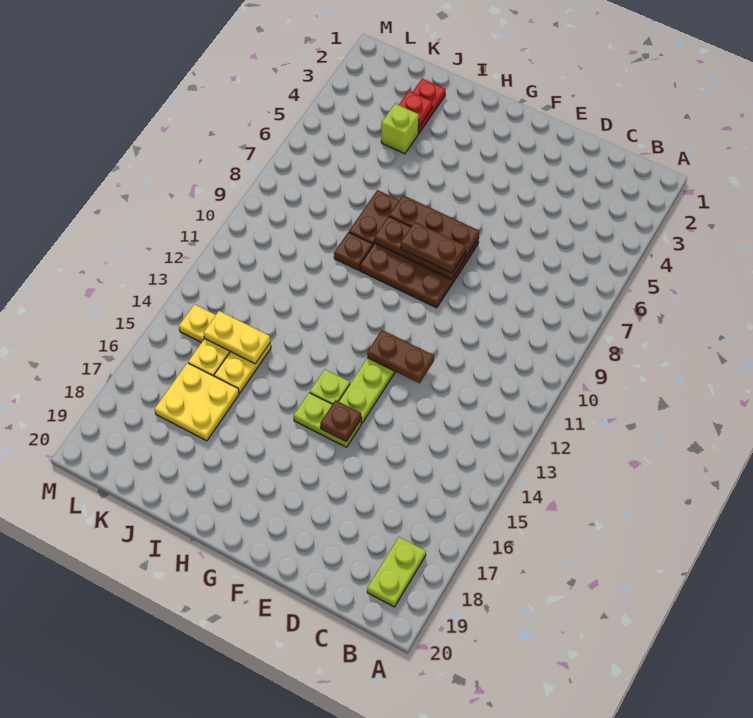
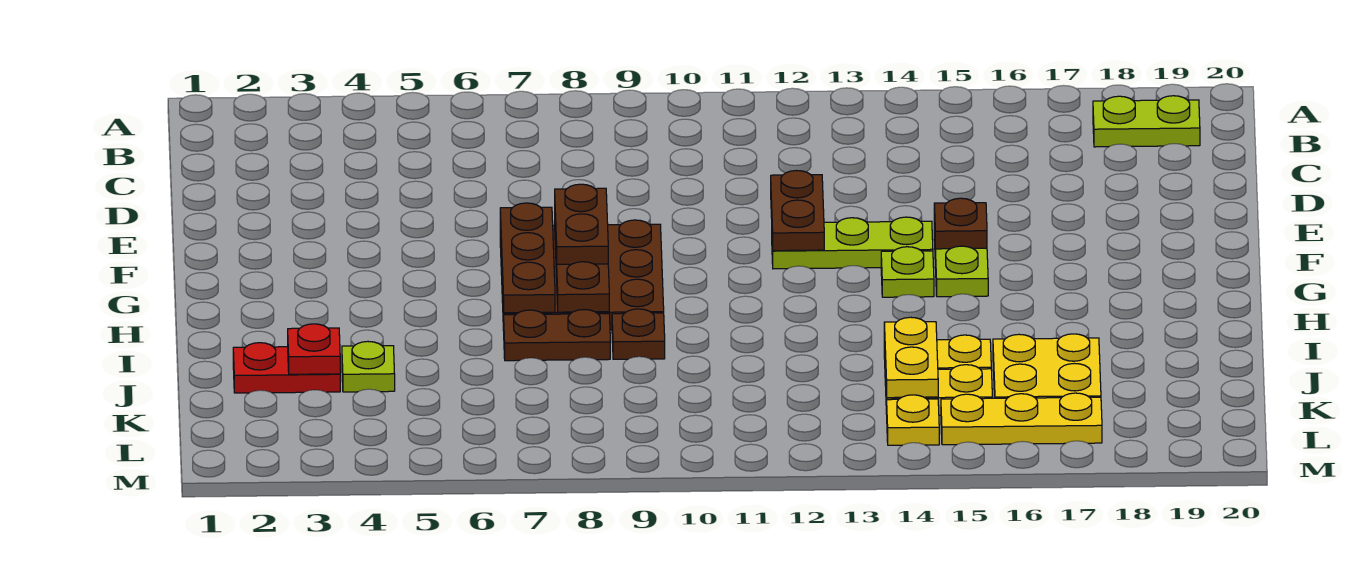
lime brick J4 level 1 -> lime plate J4 level 1
none -> yellow plate L15:L17 level 1

